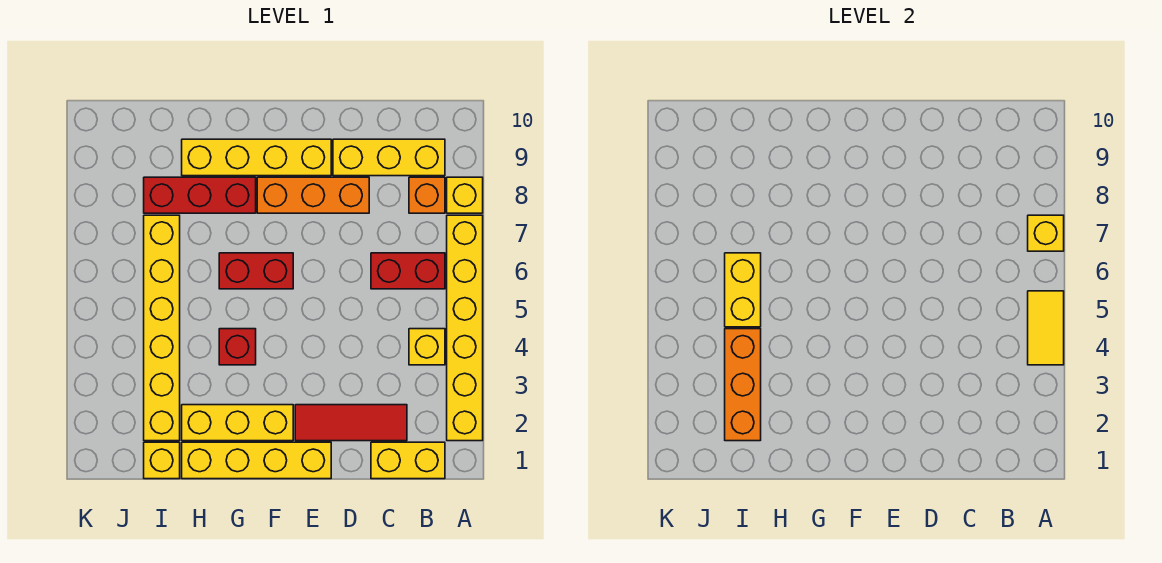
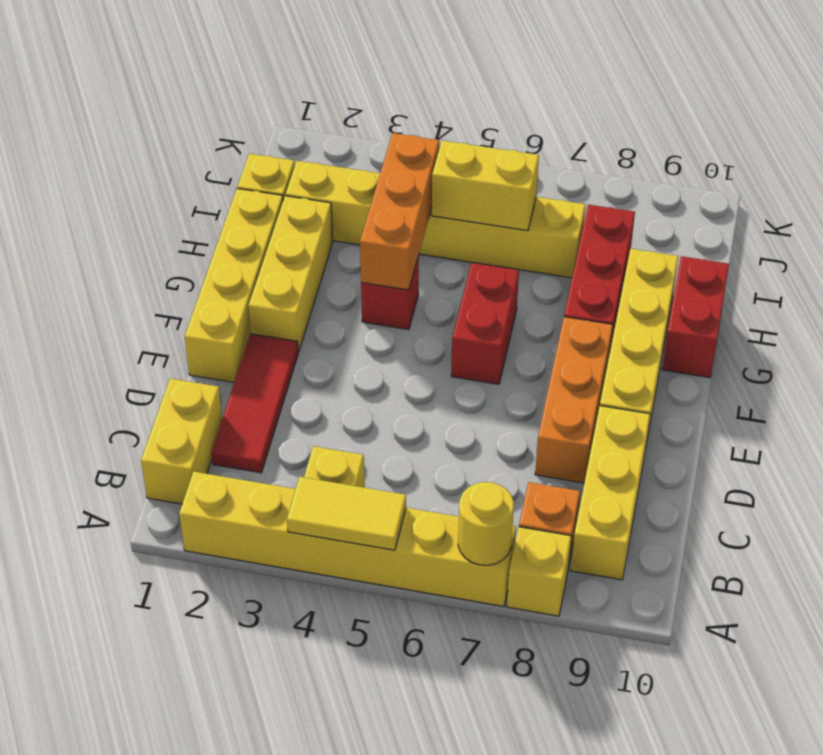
yellow brick A7 level 2 -> yellow round brick A7 level 2
red brick B6:C6 level 1 -> red brick G10:H10 level 1
orange brick I2:I4 level 2 -> orange brick G4:I4 level 2

